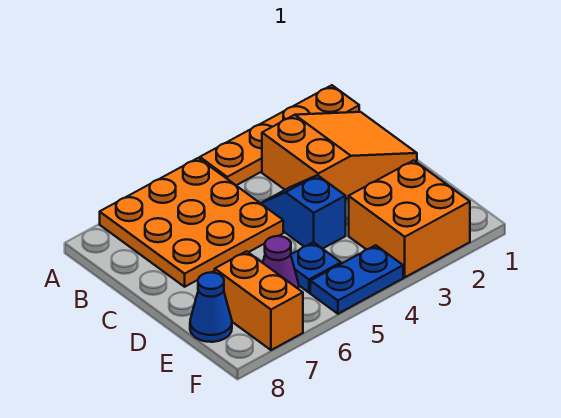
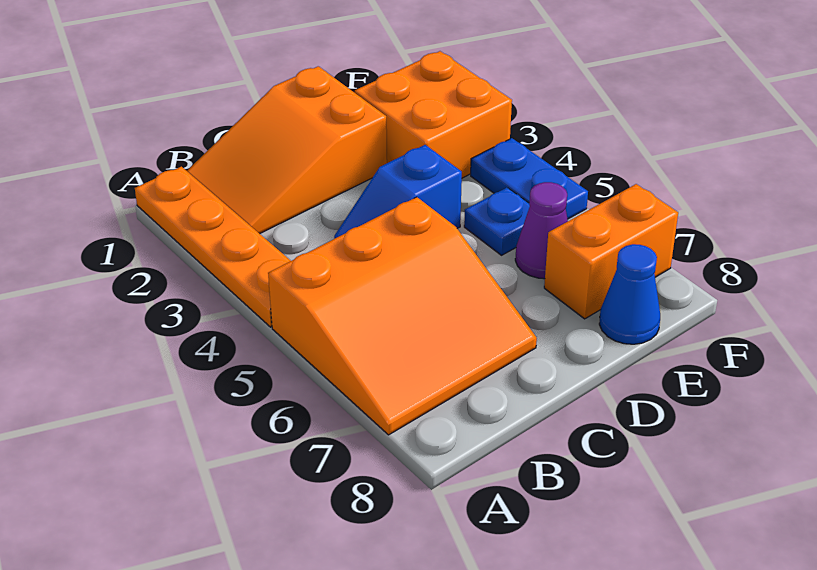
orange plate A5:C7 level 1 -> orange slope A5:C7 level 1 top 5
orange slope B1:C3 level 1 top 3 -> orange slope B1:D2 level 1 top D

